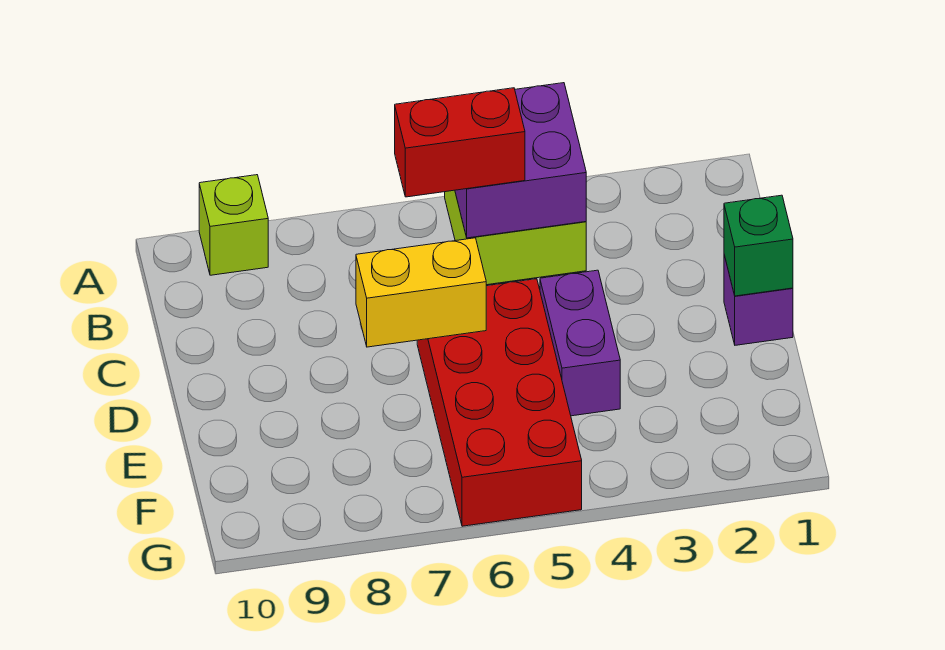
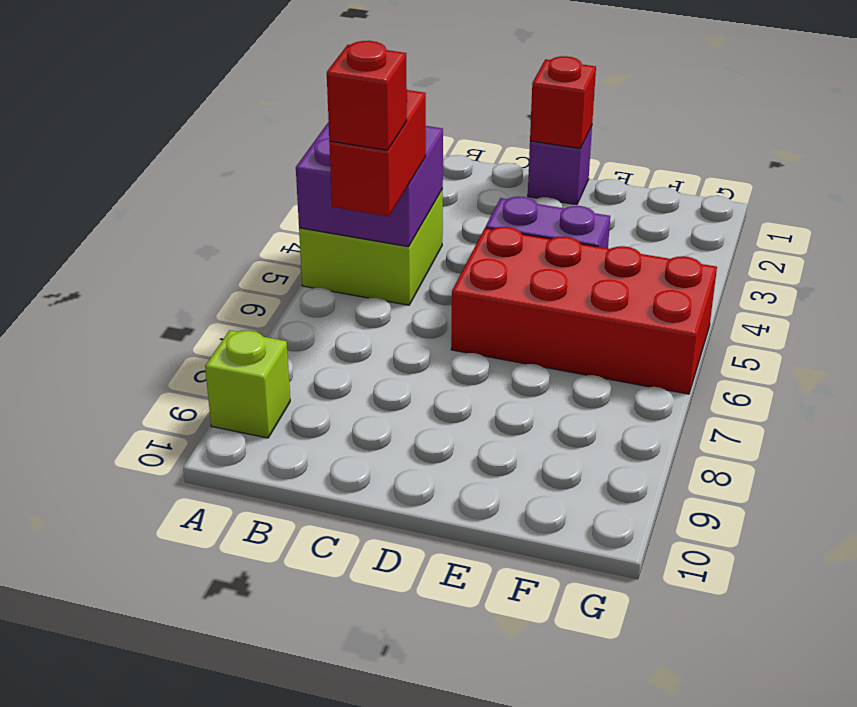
none -> red brick B6 level 4
green brick D1 level 2 -> red brick D1 level 2
yellow brick D6:D7 level 2 -> none

